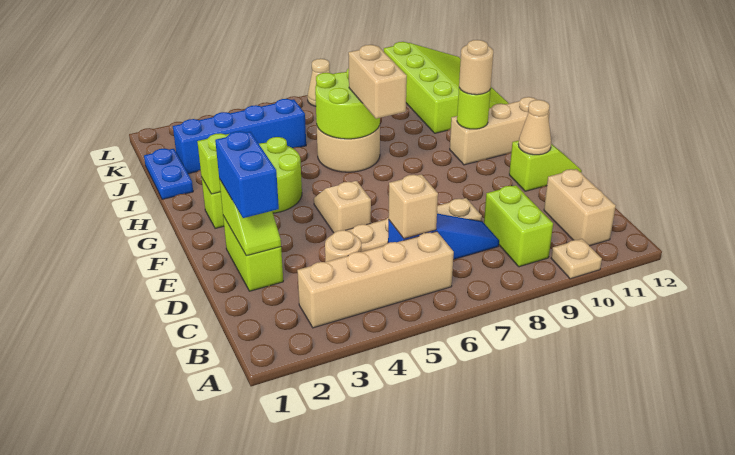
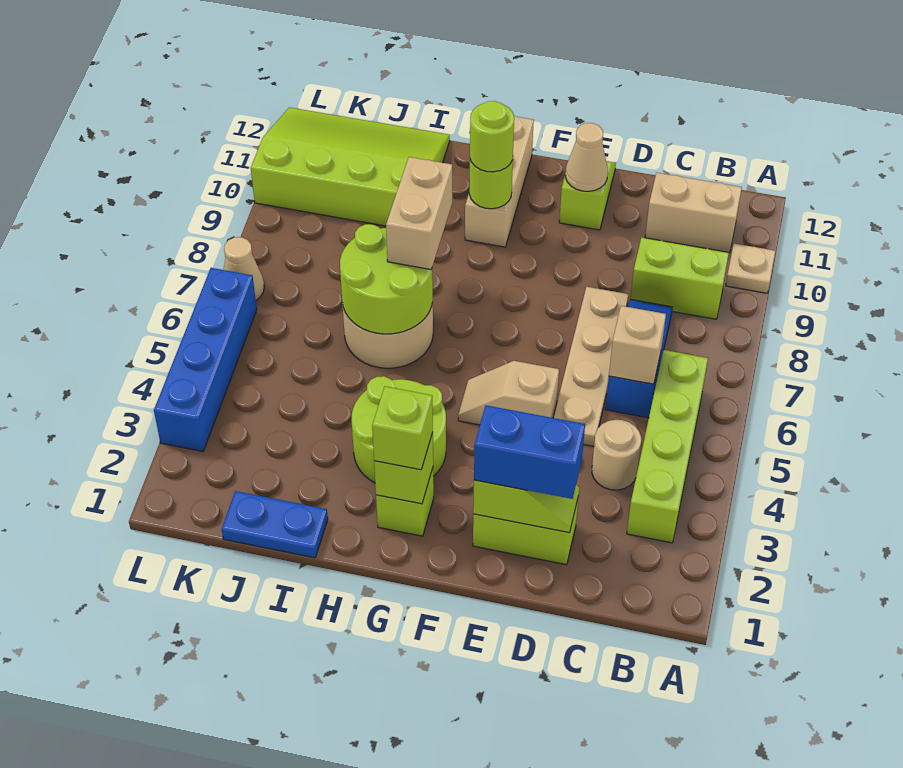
tan brick B3:B6 level 1 -> lime brick B3:B6 level 1
none -> lime brick G2 level 3
tan brick G7:H7 level 3 -> tan brick H7:H8 level 3
tan round brick G10 level 3 -> lime round brick G10 level 3
blue brick J2:J5 level 1 -> blue brick L3:L6 level 1

